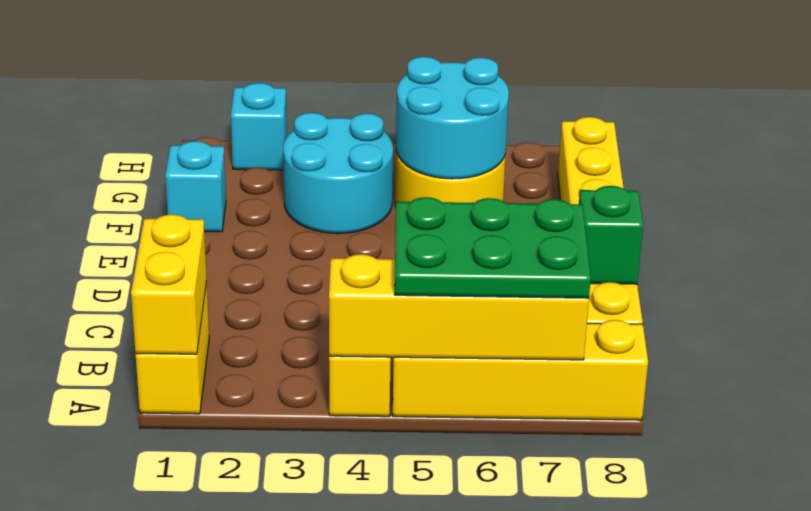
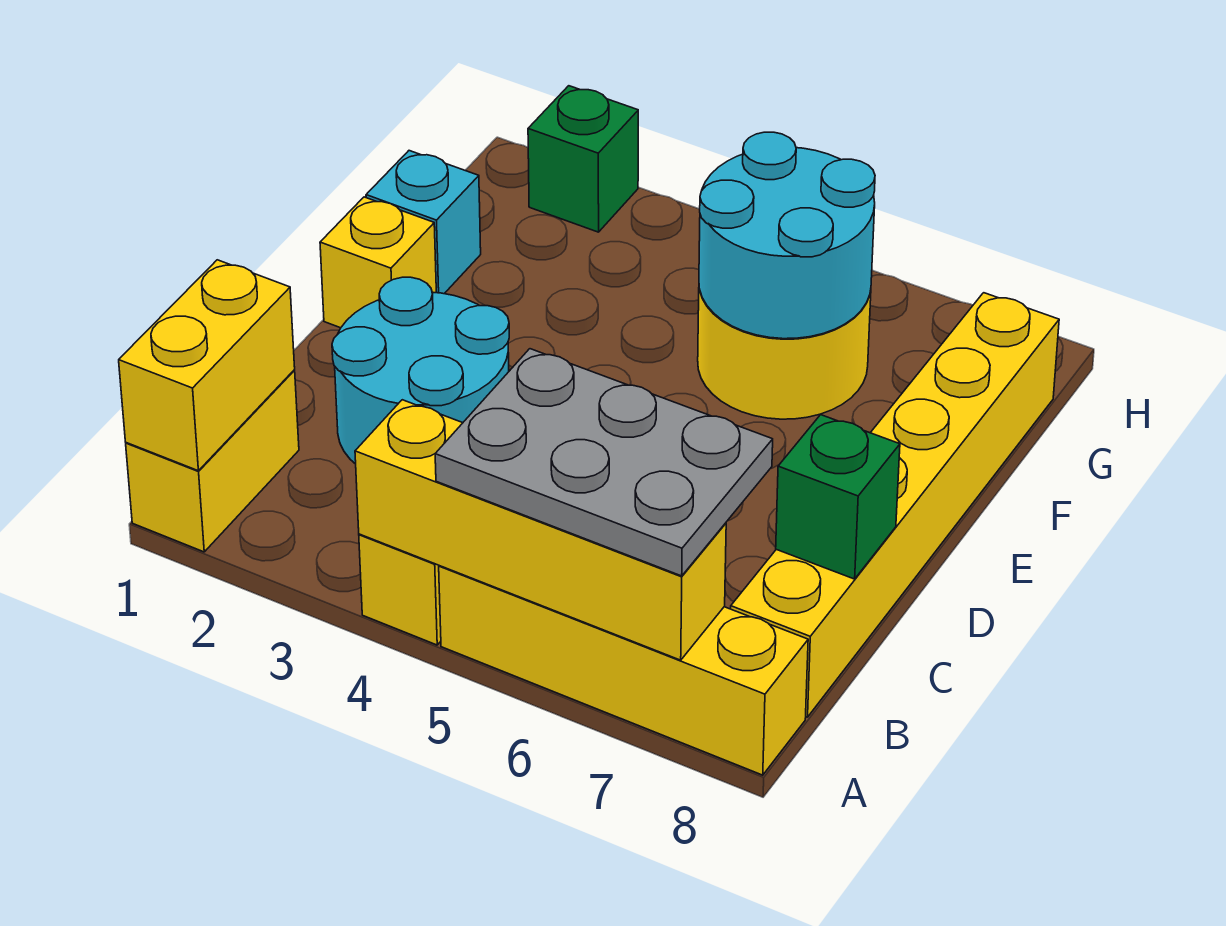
green plate A5:B7 level 3 -> grey plate A5:B7 level 3
none -> yellow brick E1 level 1
cyan round brick F3:G4 level 1 -> cyan round brick C2:D3 level 1
cyan brick H2 level 1 -> green brick H2 level 1

